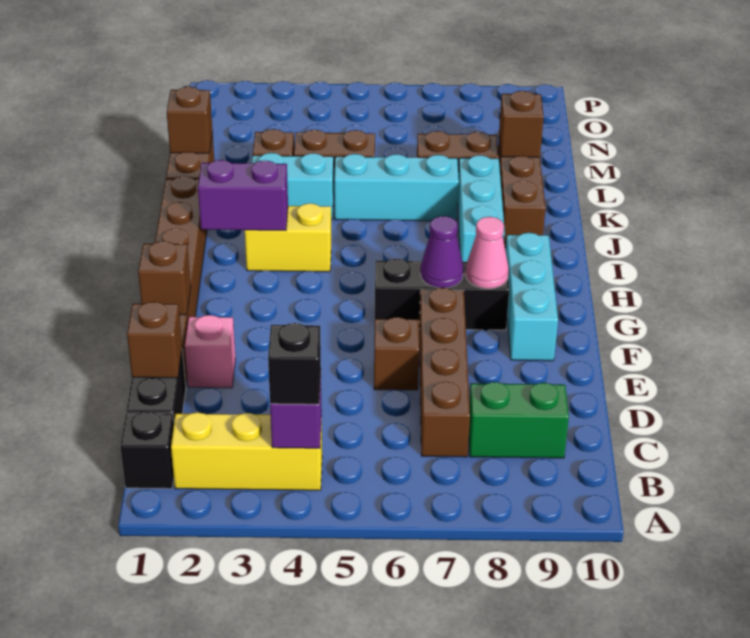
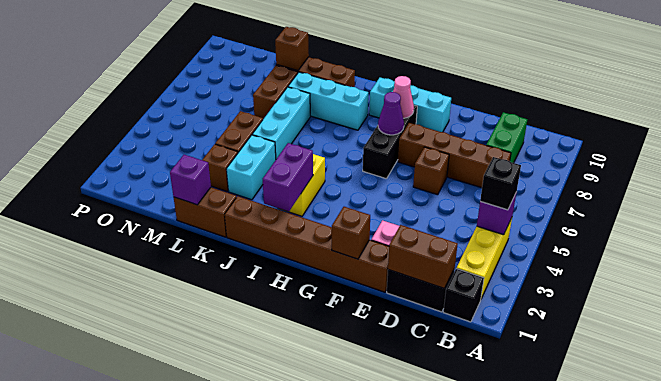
brown brick D1 level 2 -> brown brick C1:D1 level 2
brown brick L1 level 2 -> purple brick L1 level 2

